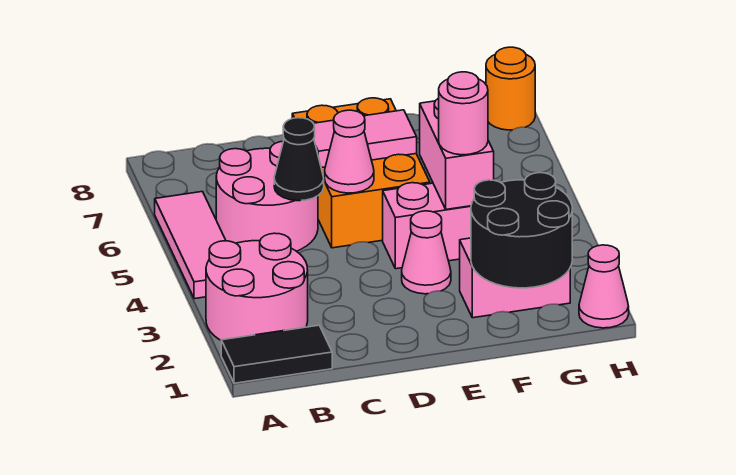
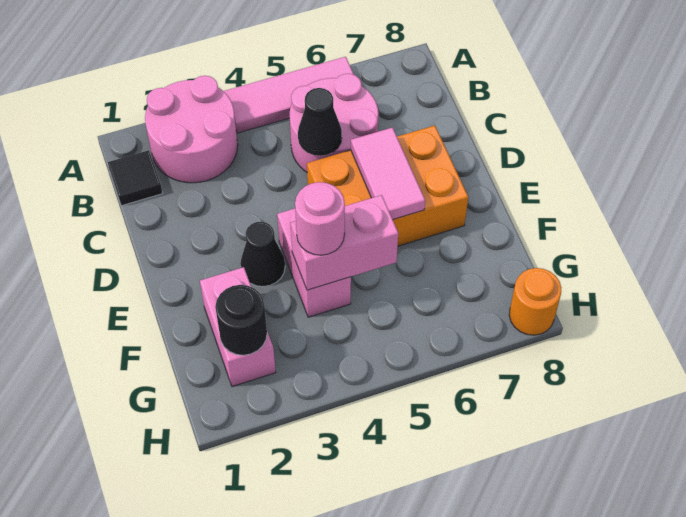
black tile A1:B1 level 1 -> black tile B1 level 1
pink cone D5 level 2 -> none
pink cone E3 level 1 -> black cone E3 level 1
black round brick F1:G2 level 2 -> black round brick G2 level 2
pink cone H1 level 1 -> none

